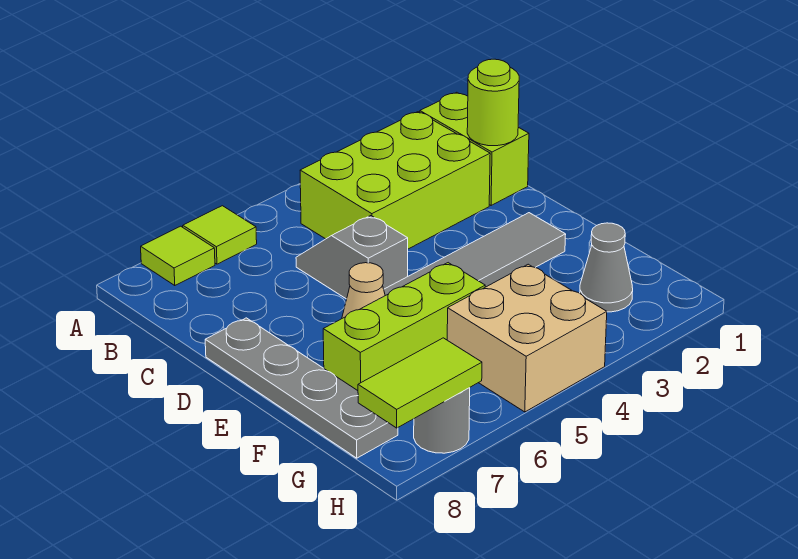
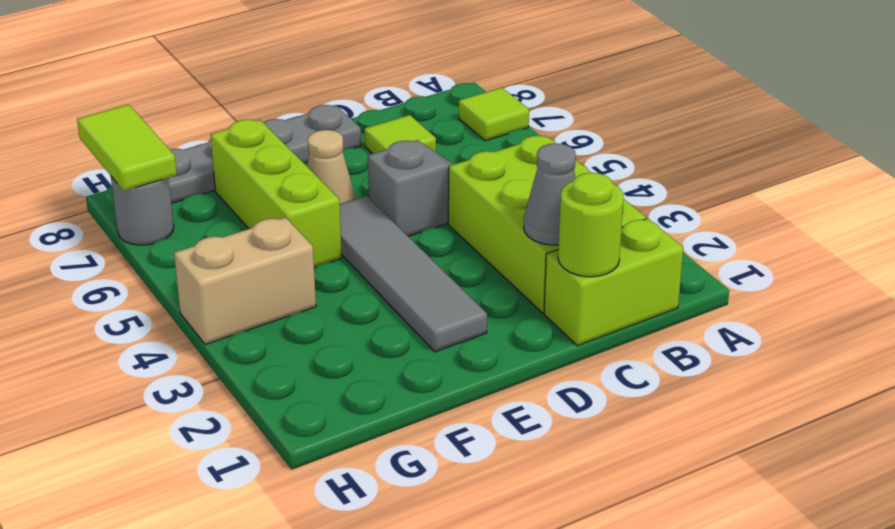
lime tile A6 level 1 -> lime tile C7 level 1
grey cone G2 level 1 -> grey cone C2 level 2
tan brick G4:H5 level 1 -> tan brick G4:H4 level 1

